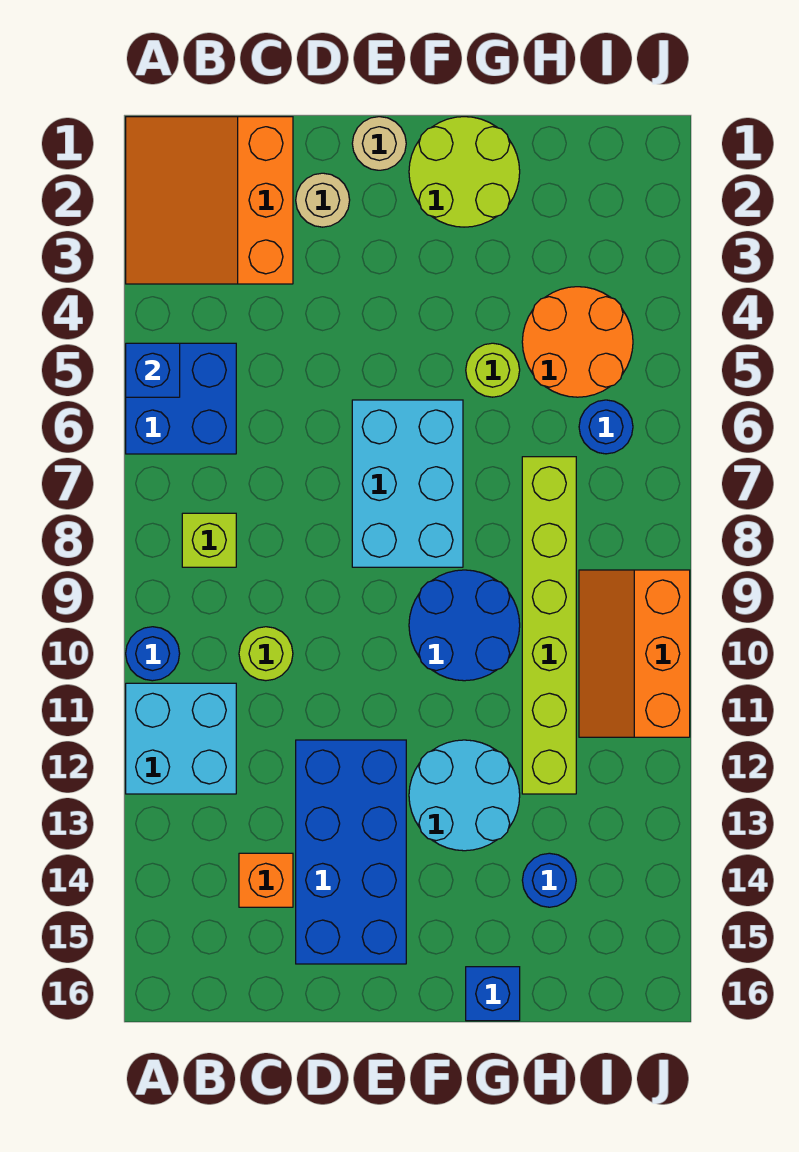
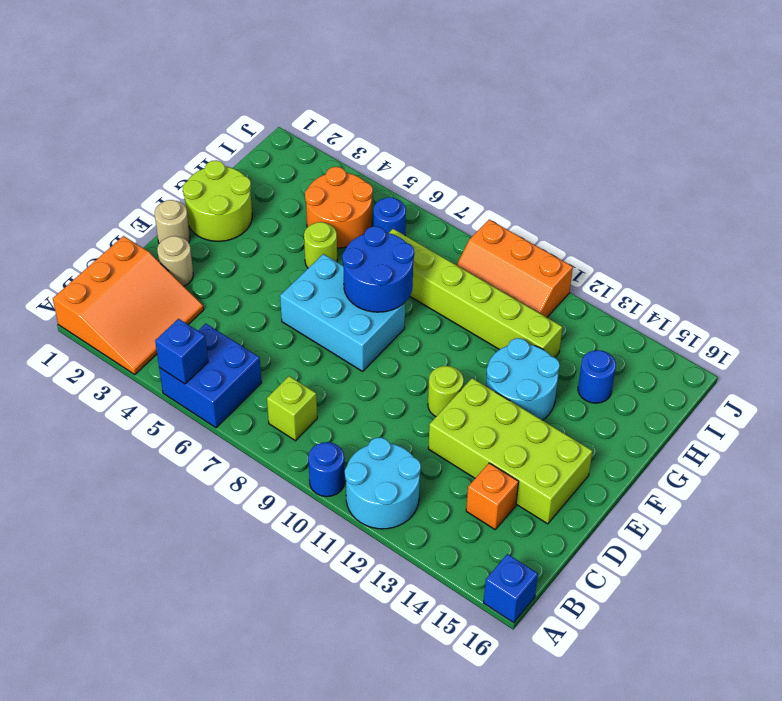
orange slope A1:C3 level 1 top C -> orange slope A1:C3 level 1 top 1
cyan brick A11:B12 level 1 -> cyan round brick A11:B12 level 1
lime round brick C10 level 1 -> lime round brick E11 level 1
blue brick D12:E15 level 1 -> lime brick D12:E15 level 1
blue round brick F9:G10 level 1 -> blue round brick F7:G8 level 2
blue brick G16 level 1 -> blue brick A16 level 1

